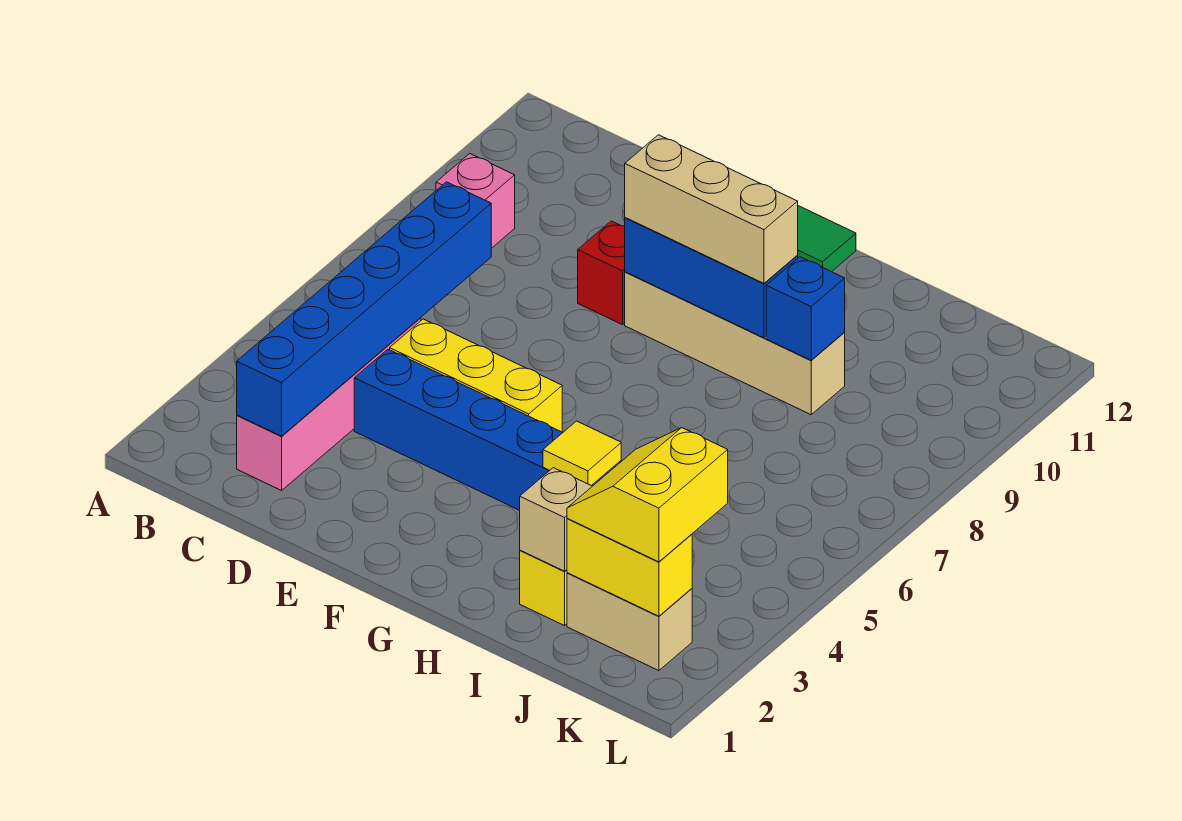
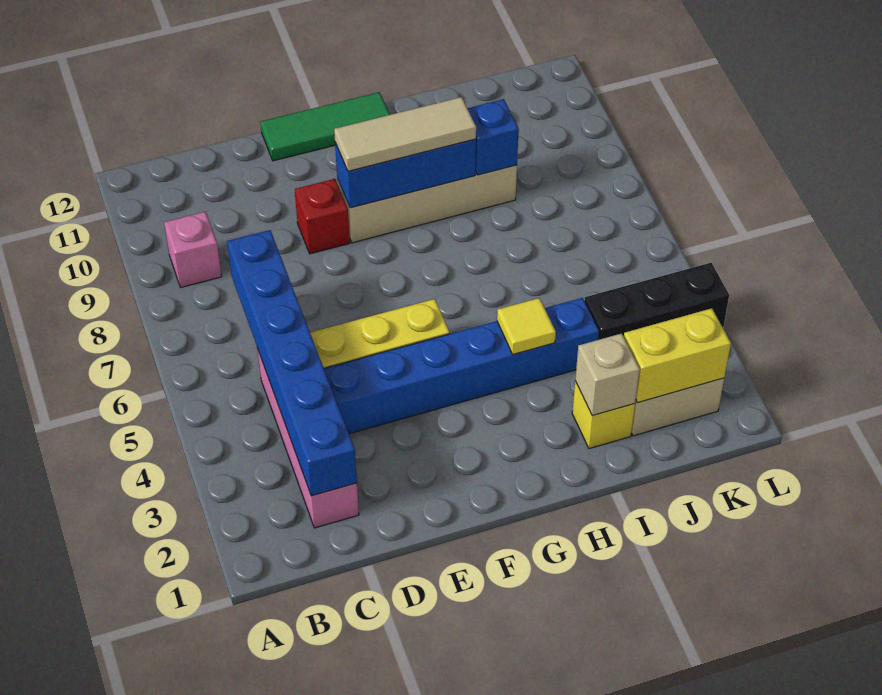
tan brick F9:H9 level 3 -> tan tile F9:H9 level 3
yellow slope J2:K3 level 3 top K -> none
none -> black brick J4:L4 level 1

